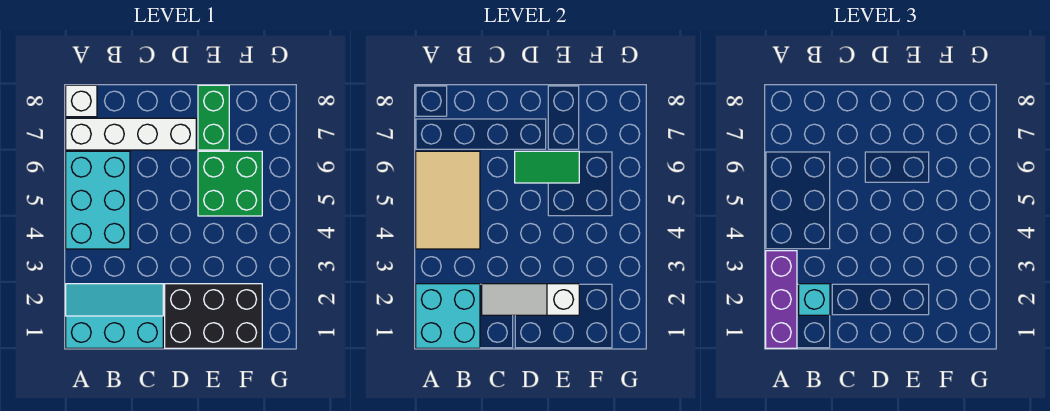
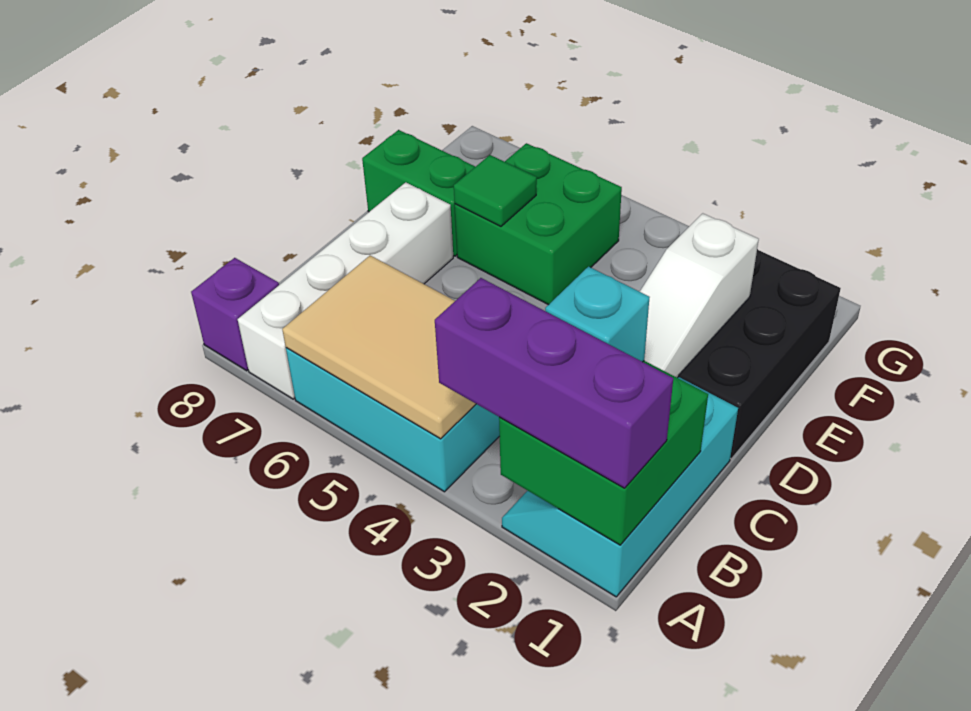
cyan brick A1:B2 level 2 -> green brick A1:B2 level 2
white brick A8 level 1 -> purple brick A8 level 1
green tile D6:E6 level 2 -> green tile E6 level 2

